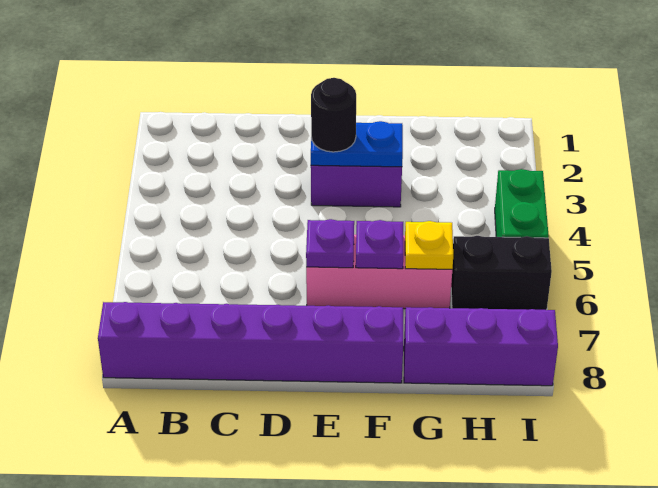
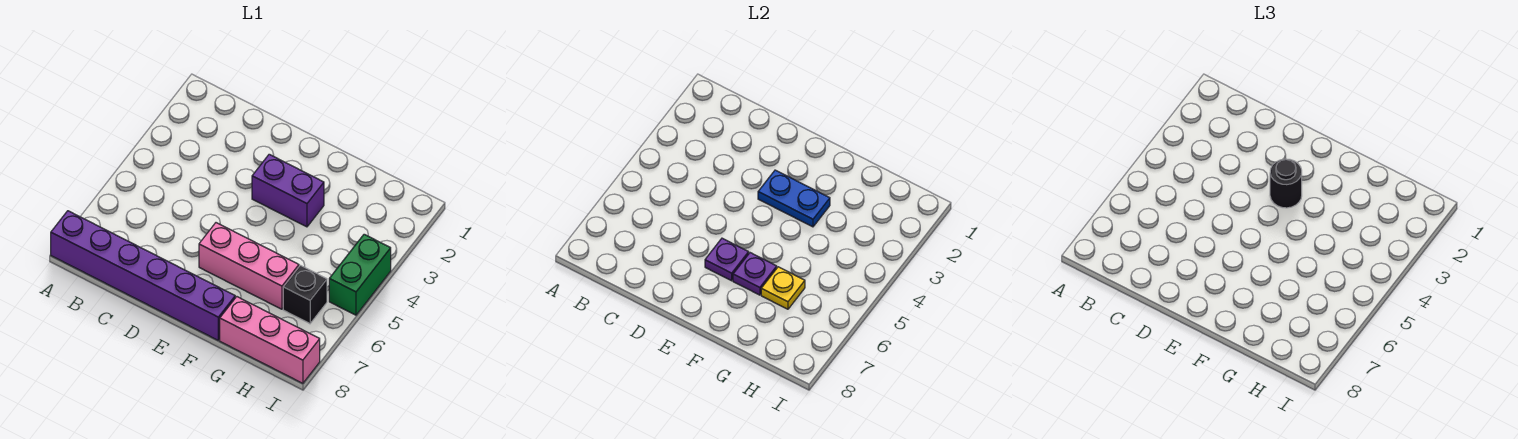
purple brick G8:I8 level 1 -> pink brick G8:I8 level 1
black brick H6:I6 level 1 -> black brick H6 level 1

